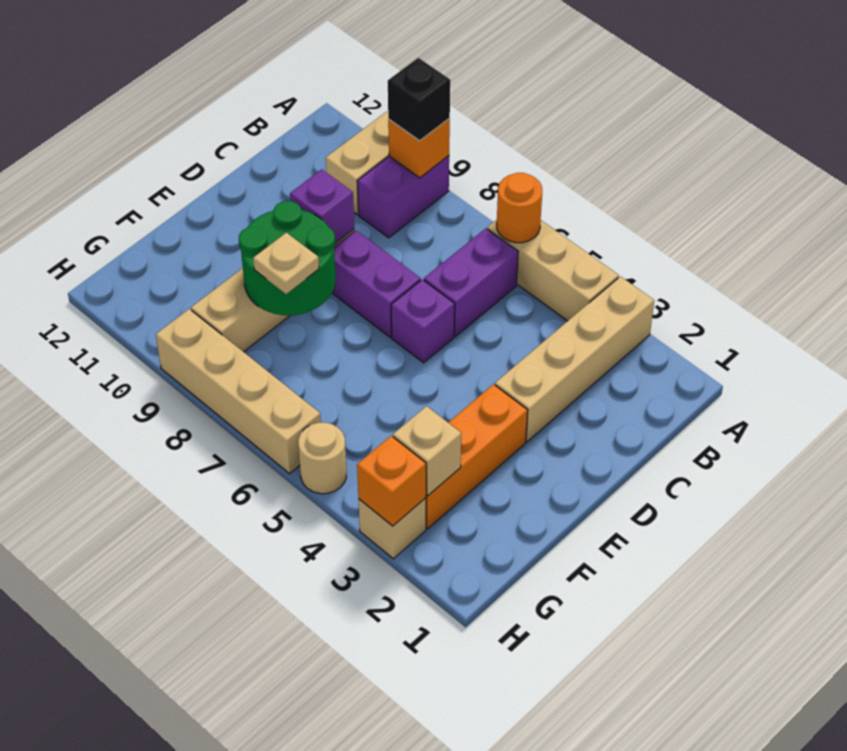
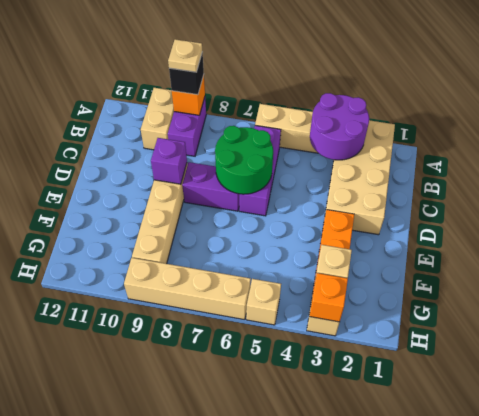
tan brick A3:D3 level 1 -> tan brick A2:D3 level 1
none -> purple round brick A3:B4 level 2
orange round brick A6 level 2 -> none
green round brick E8:F9 level 2 -> green round brick C6:D7 level 2
tan plate F8 level 3 -> tan plate A9 level 4
tan round brick H5 level 1 -> tan brick H5 level 1

